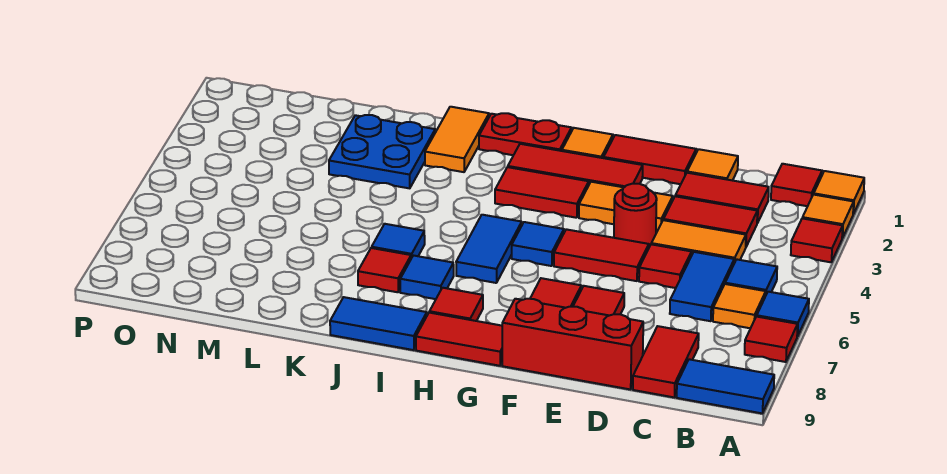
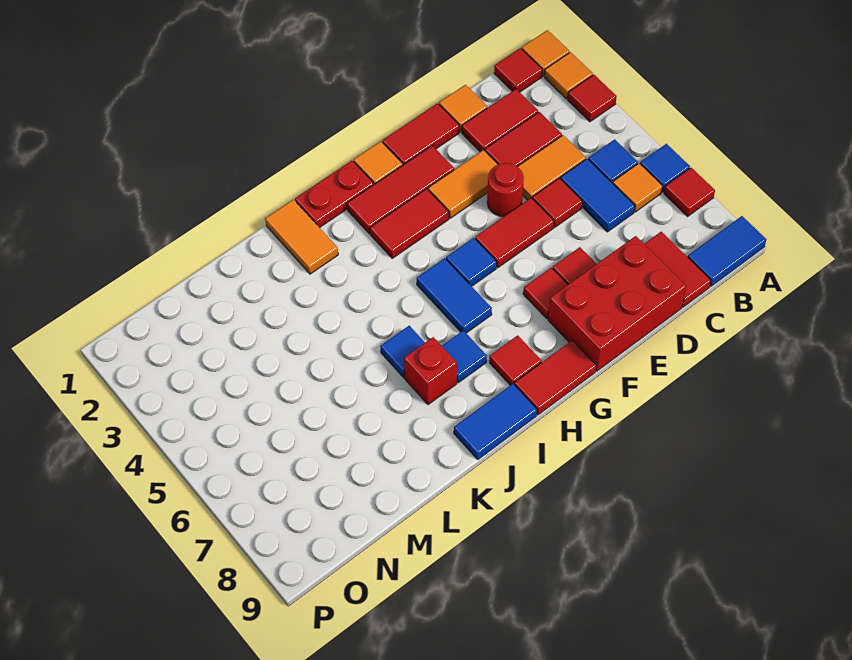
red brick D9:F9 level 1 -> red brick D8:F9 level 1
red tile J7 level 1 -> red brick J7 level 1
blue plate K2:L3 level 1 -> none

